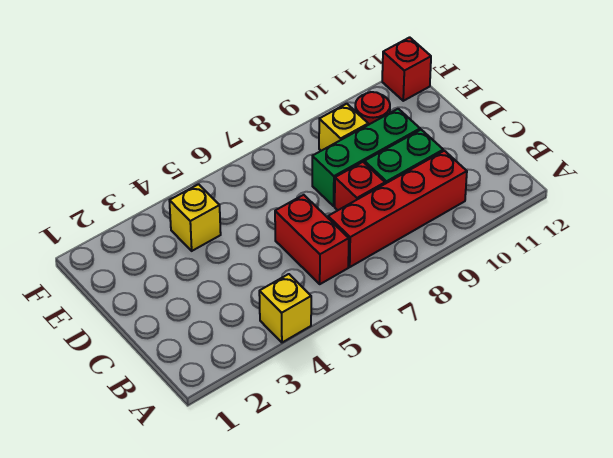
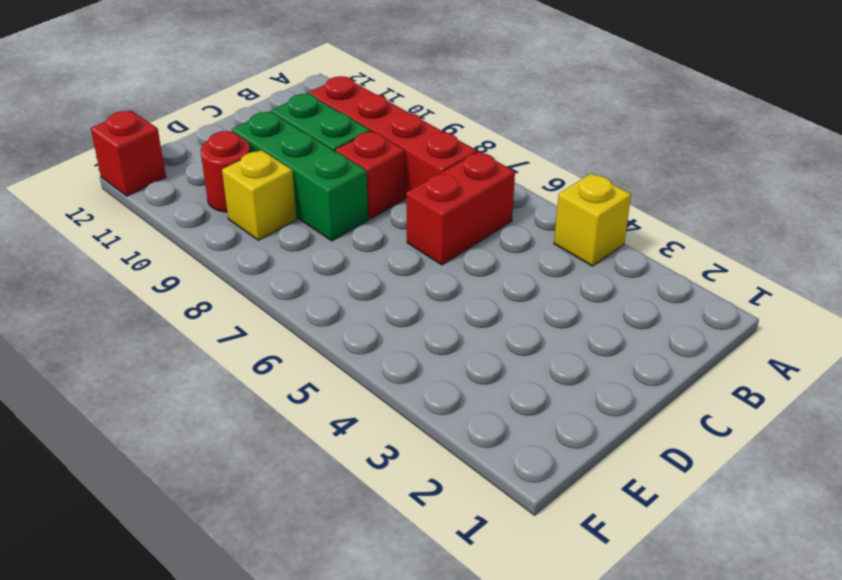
yellow brick E4 level 1 -> none

